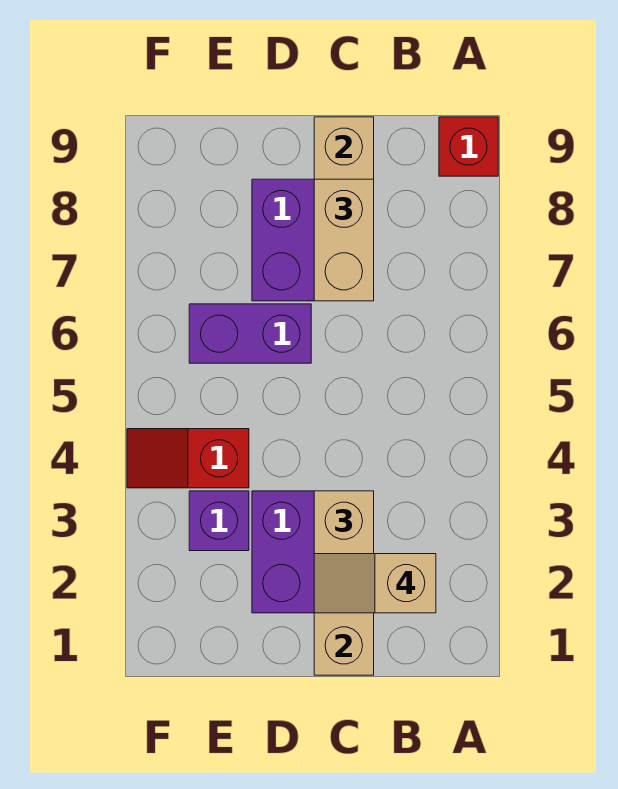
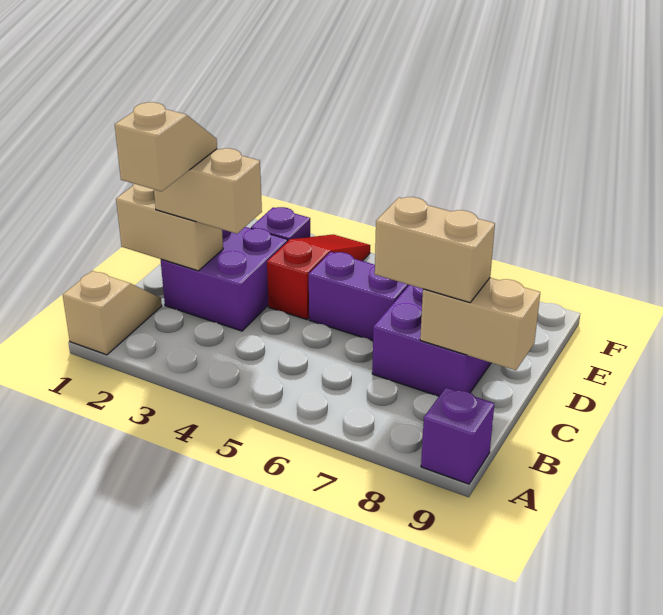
none -> tan slope A1:B1 level 1 top A
red brick A9 level 1 -> purple brick A9 level 1
purple brick D6:E6 level 1 -> purple brick D5:D6 level 1
red slope E4:F4 level 1 top E -> red slope D4:F4 level 1 top D

